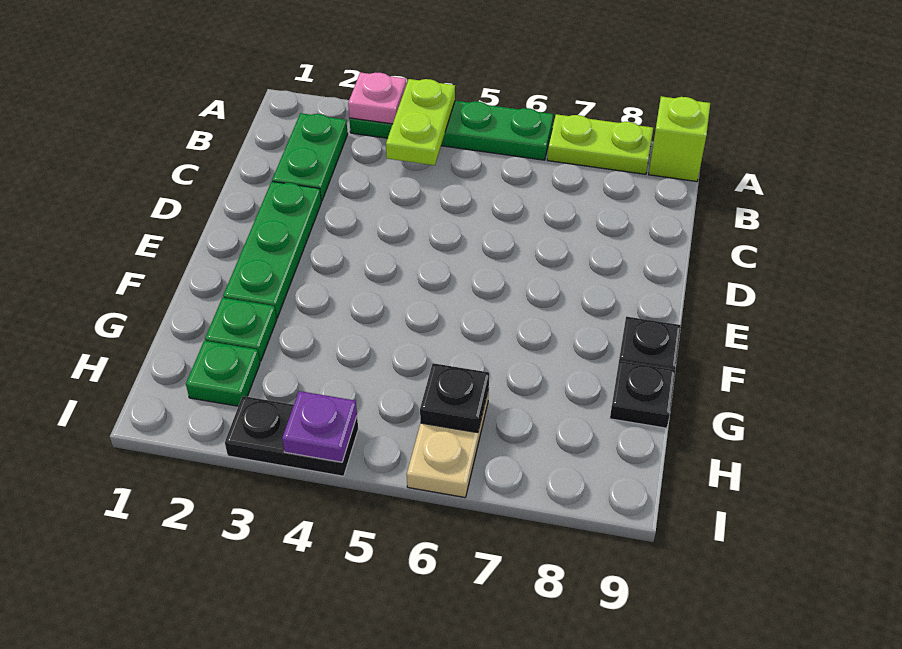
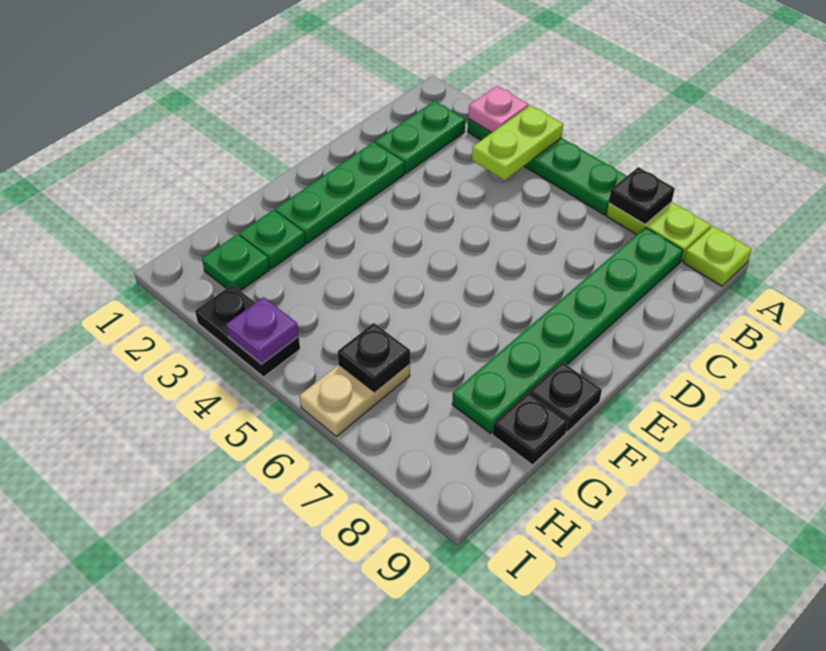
none -> black plate A7 level 2
lime brick A9 level 1 -> lime plate A9 level 1
none -> green plate B8:G8 level 1

